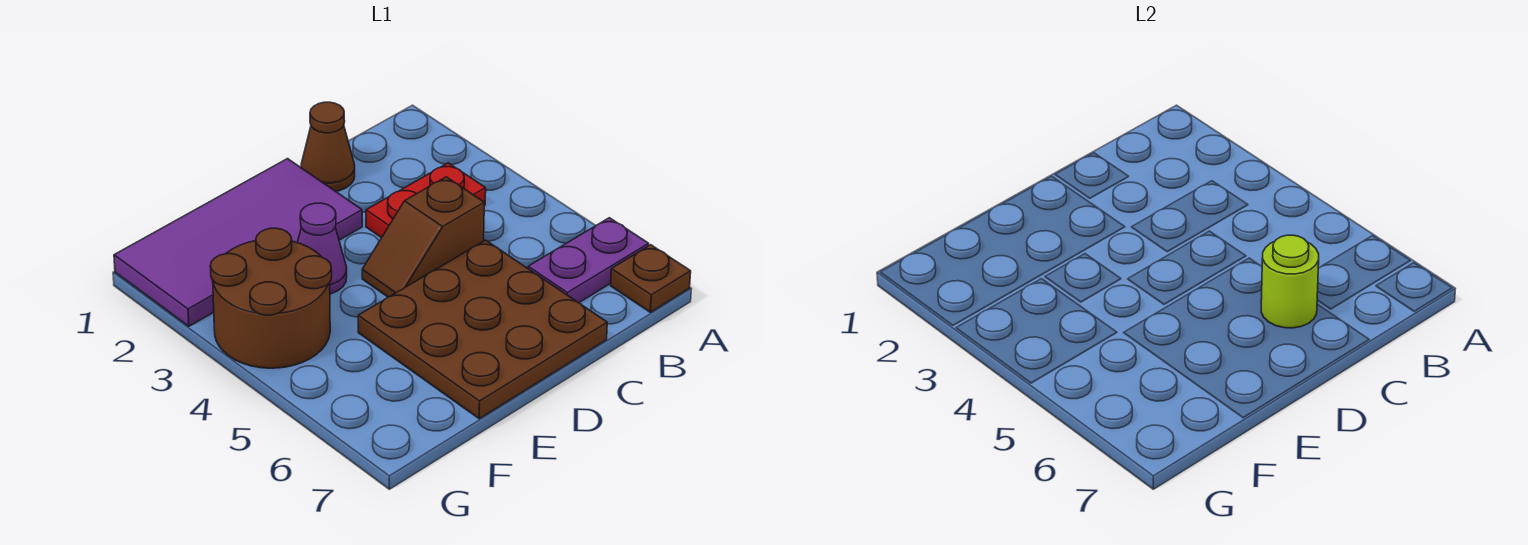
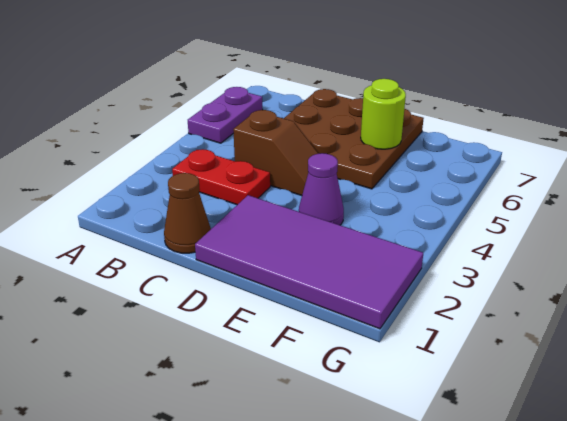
purple plate A6:B6 level 1 -> purple plate A5:A6 level 1
brown plate A7 level 1 -> none
lime round brick C6 level 2 -> lime round brick E6 level 2
brown round brick F3:G4 level 1 -> none

